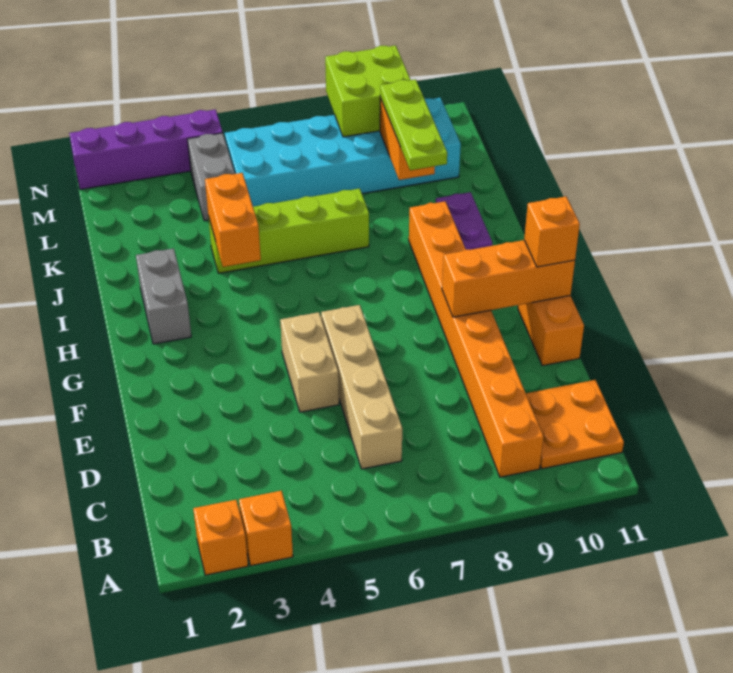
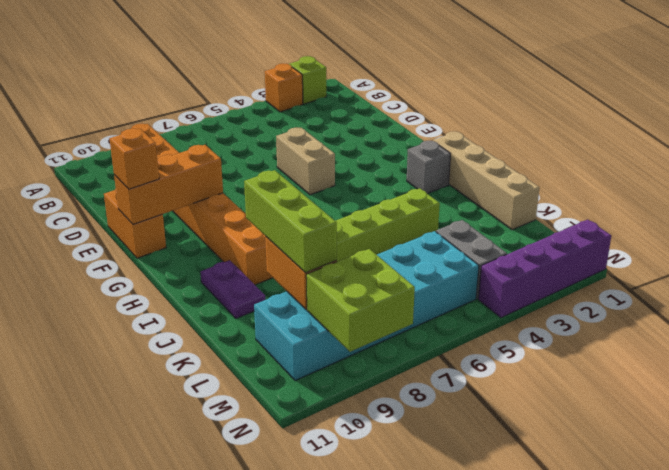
orange brick A2 level 1 -> lime brick A2 level 1
orange plate B10:C11 level 1 -> none
tan brick C6:F6 level 1 -> tan brick H1:K1 level 1
grey brick H2:I2 level 1 -> grey brick H2 level 1
orange brick I4:J4 level 2 -> none
lime plate J9:L9 level 3 -> lime brick J9:L9 level 3

